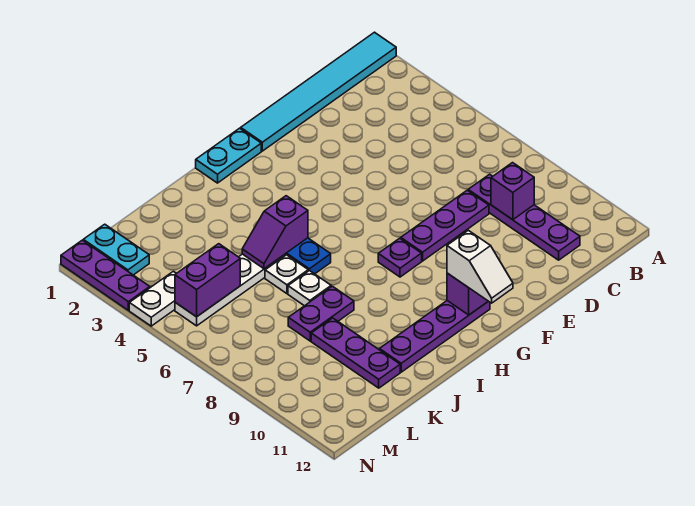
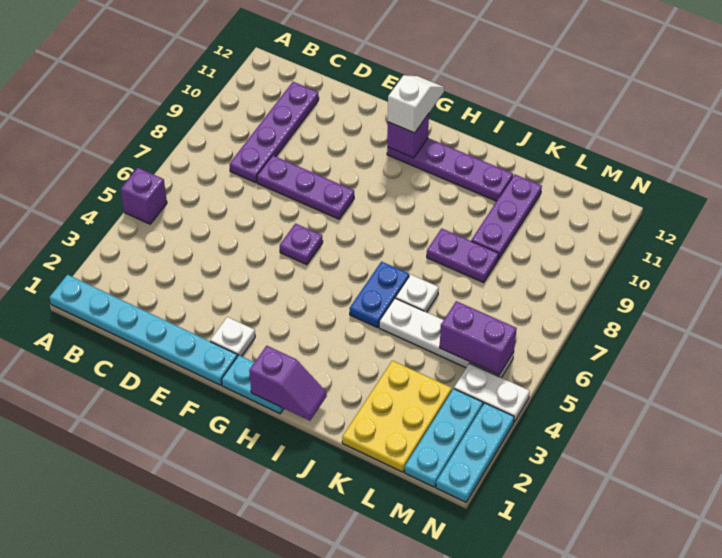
cyan tile A1:F1 level 1 -> cyan plate A1:F1 level 1
purple brick C9 level 2 -> purple brick A5 level 1
purple plate G8 level 1 -> purple plate F6 level 1
purple slope I5:J5 level 2 top I -> purple slope H1:I1 level 2 top H
white plate J7 level 1 -> white plate F2 level 1
none -> yellow plate K1:L3 level 1
cyan plate M1:M2 level 1 -> cyan plate M1:M3 level 1
purple plate N1:N3 level 1 -> cyan plate N1:N3 level 1

